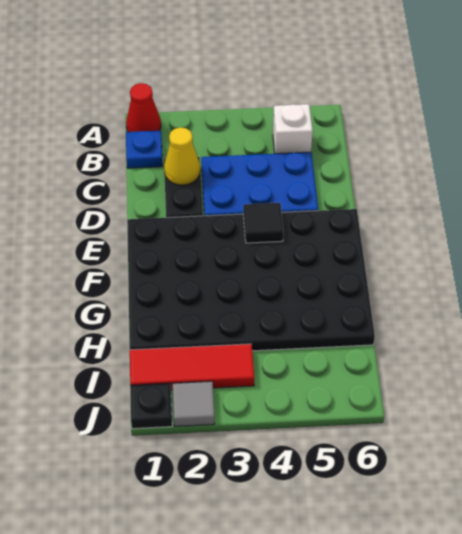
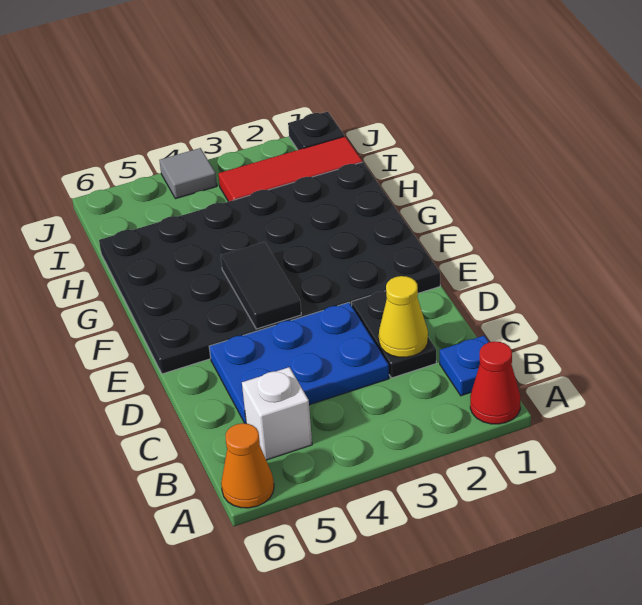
none -> orange cone A6 level 1
black tile E4 level 2 -> black tile E4:F4 level 2
grey tile J2 level 1 -> grey tile J4 level 1

